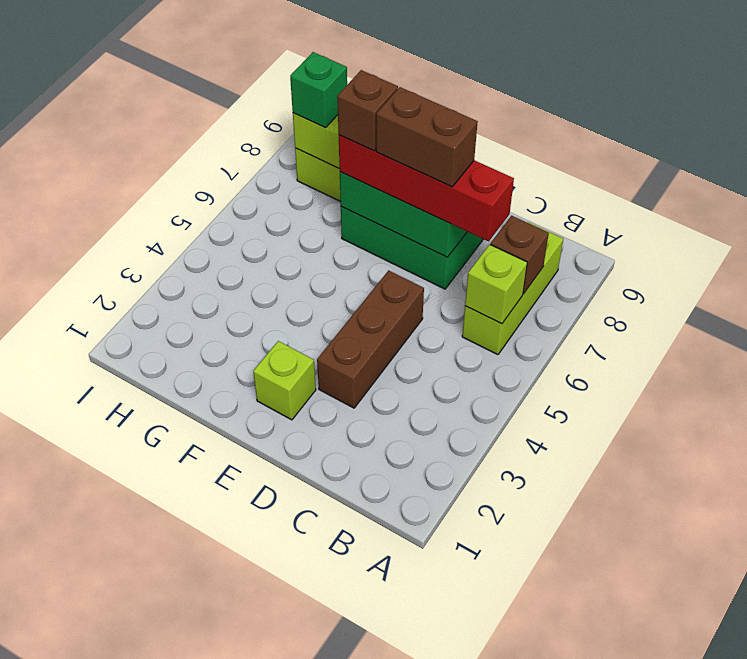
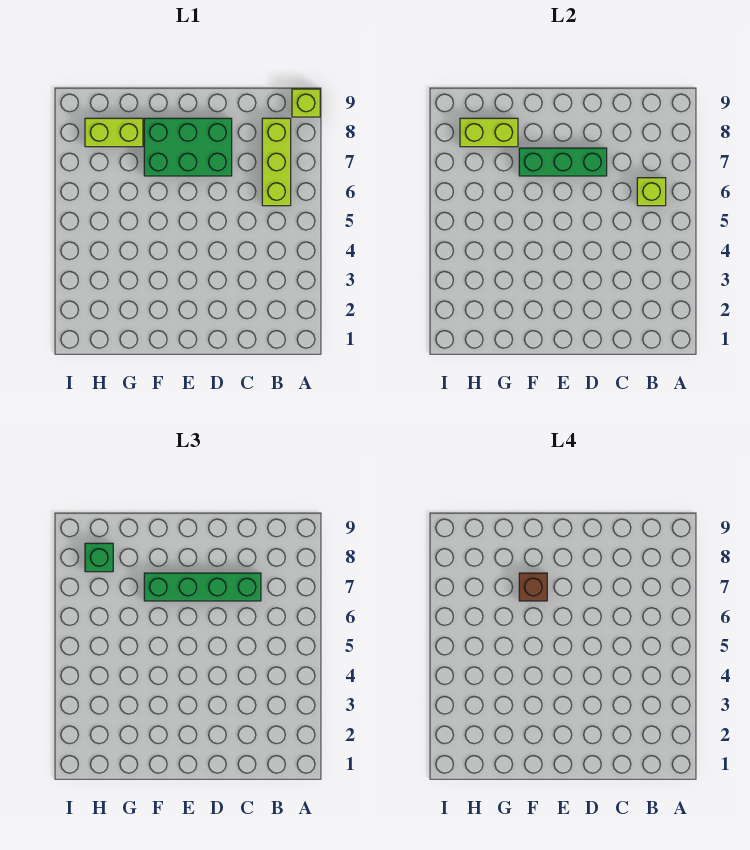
brown brick B7 level 2 -> none
red brick C7:F7 level 3 -> green brick C7:F7 level 3
brown brick D3:D5 level 1 -> none
brown brick D7:E7 level 4 -> none
lime brick E2 level 1 -> lime brick A9 level 1

